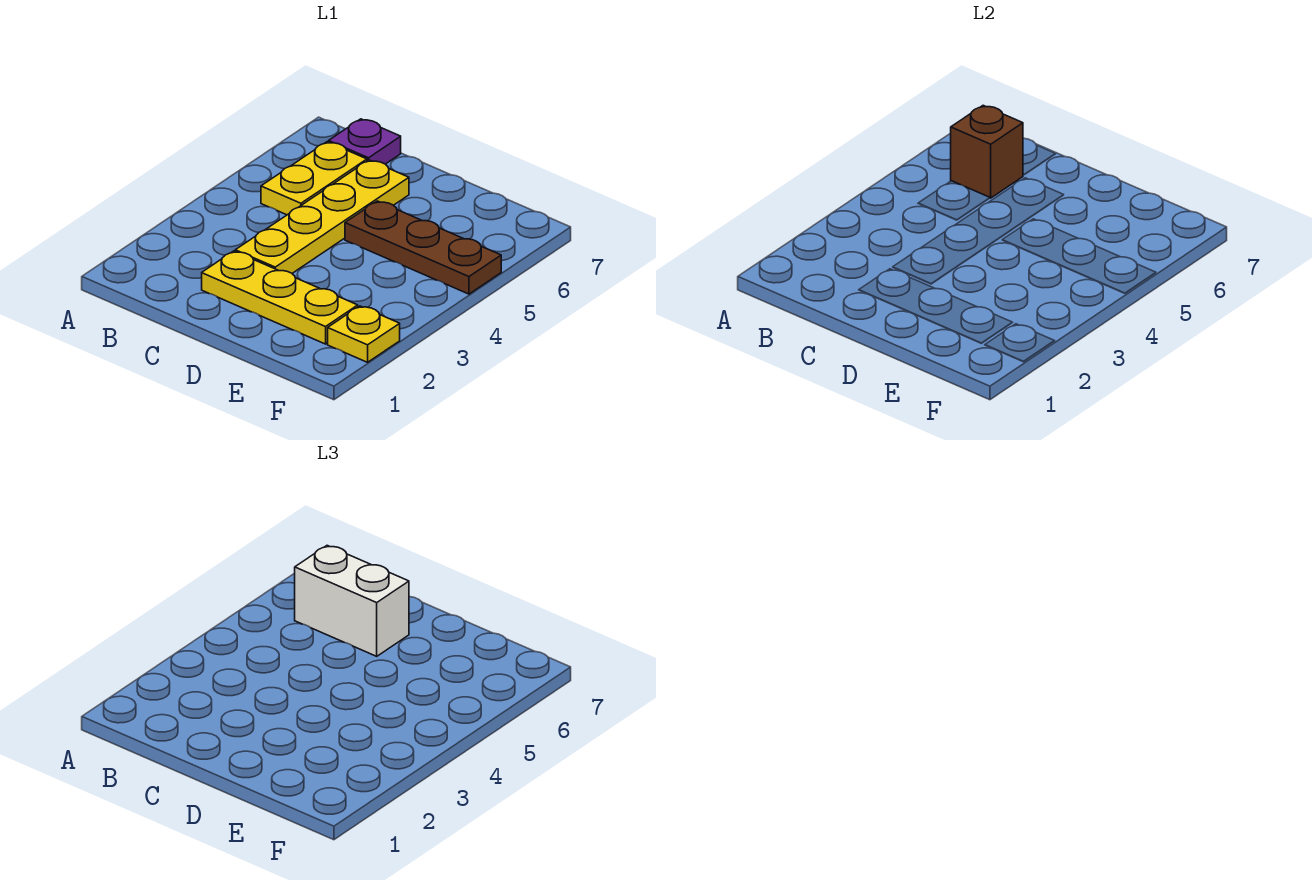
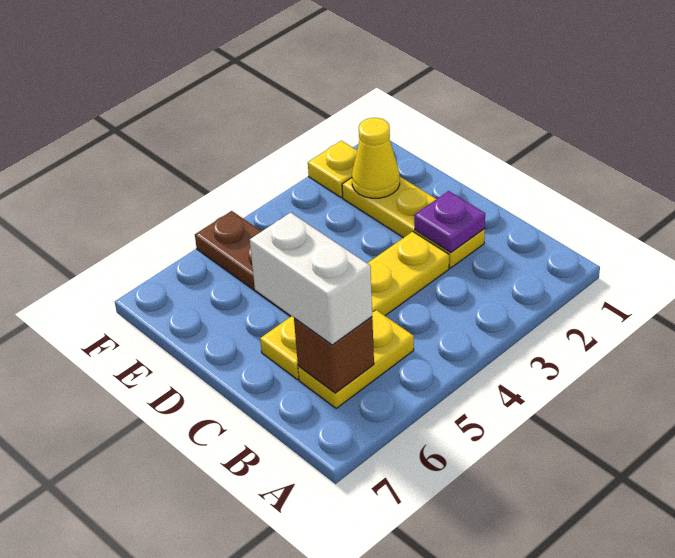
purple plate B7 level 1 -> purple plate C2 level 2
none -> yellow cone E2 level 2

